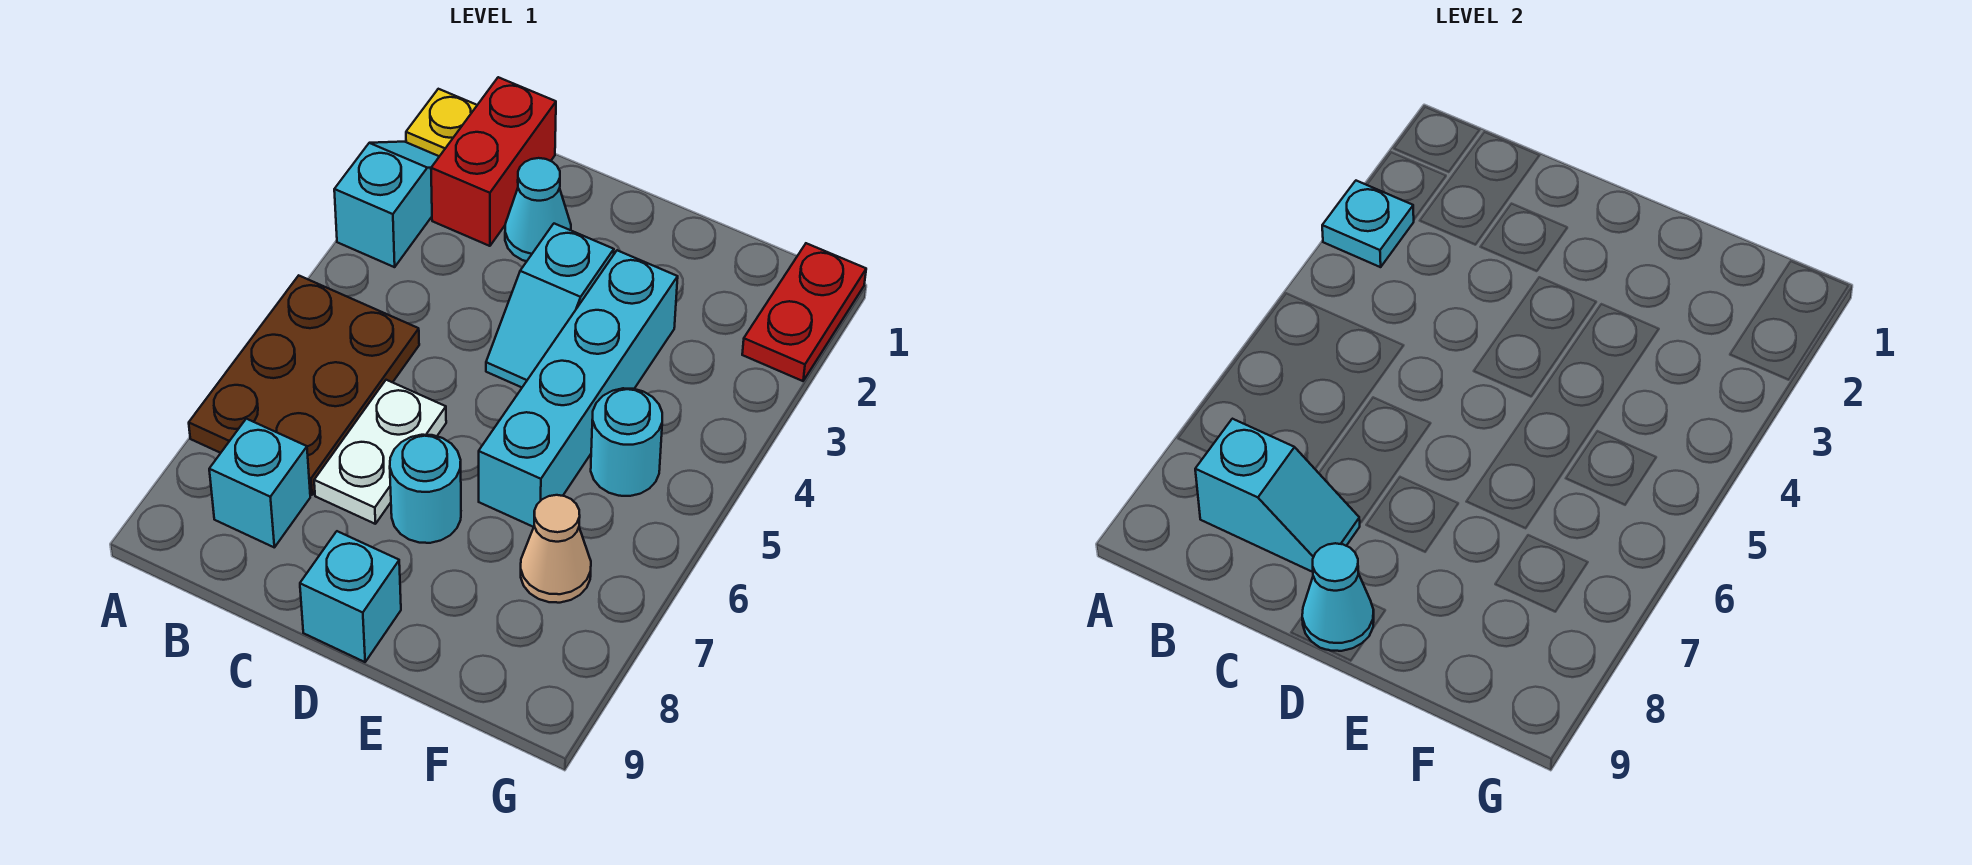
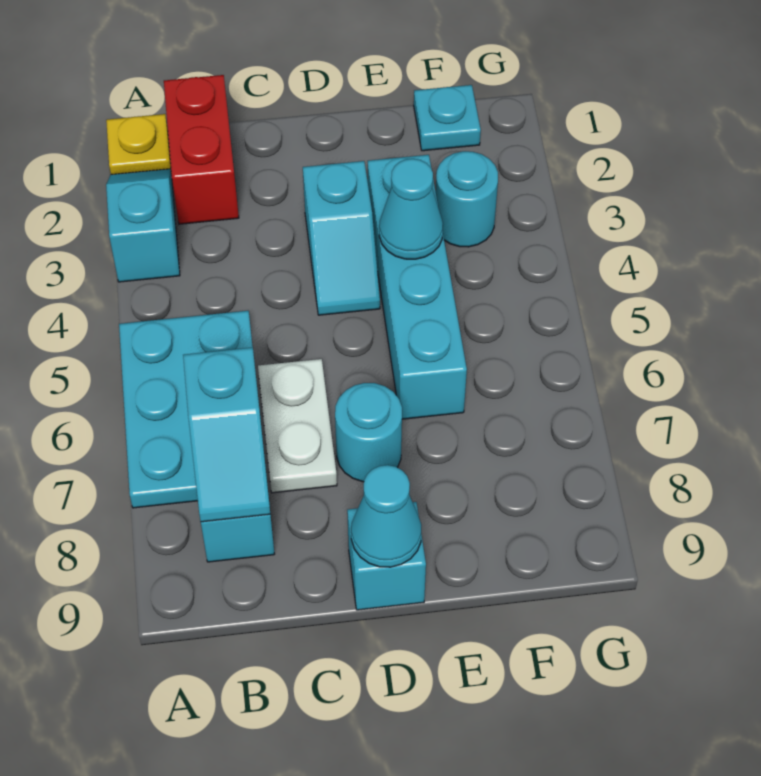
cyan plate A3 level 2 -> cyan plate F1 level 1
brown plate A5:B7 level 1 -> cyan plate A5:B7 level 1
cyan slope B8:C8 level 2 top B -> cyan slope B7:B8 level 2 top 7
cyan cone C2 level 1 -> cyan cone E4 level 2
cyan round brick F5 level 1 -> cyan round brick F3 level 1
tan cone F7 level 1 -> none
red plate G1:G2 level 1 -> none

